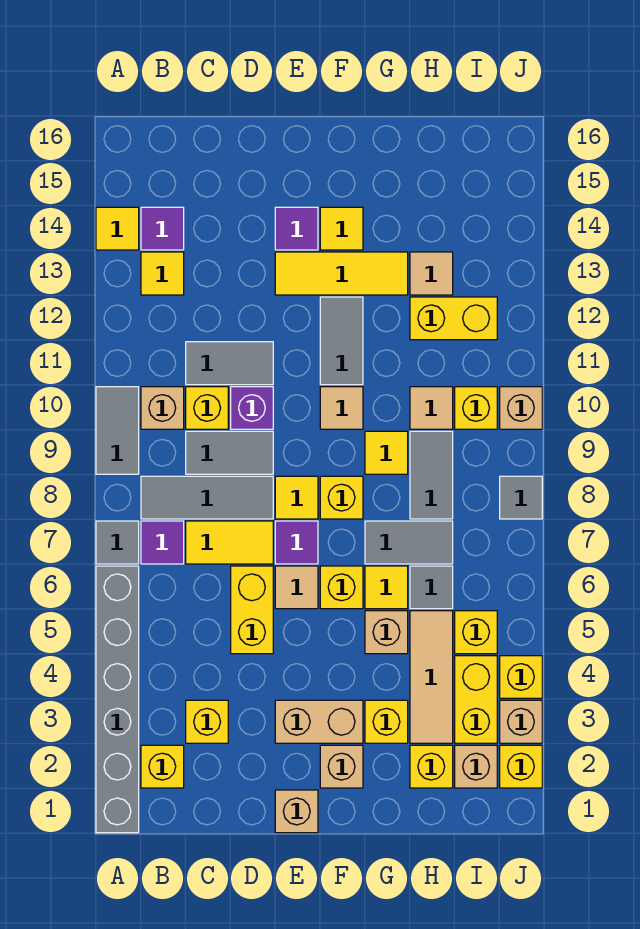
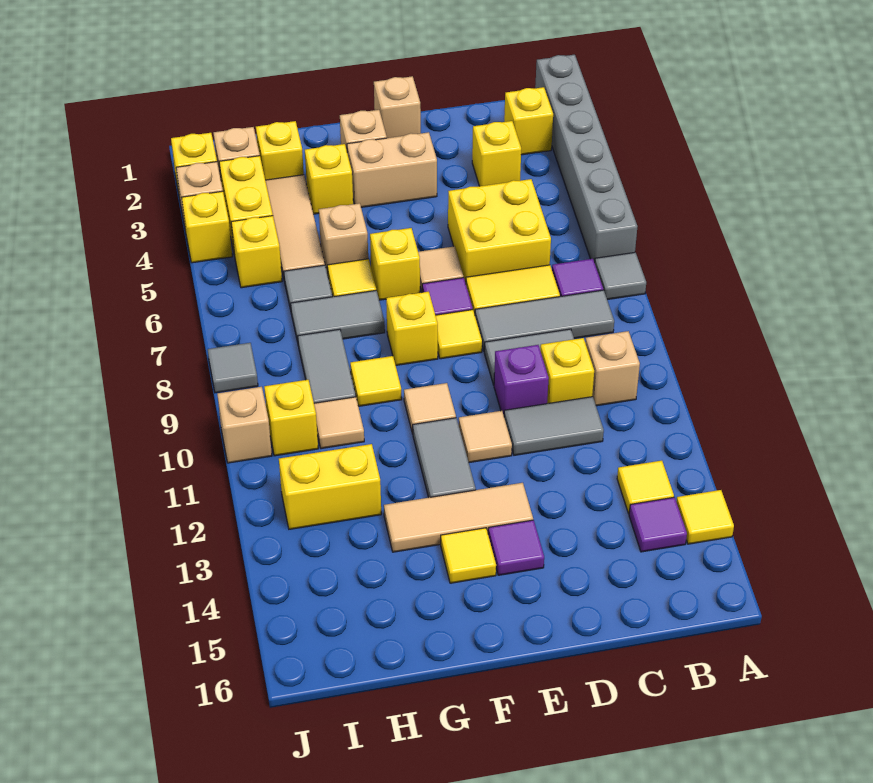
grey tile A9:A10 level 1 -> none
yellow brick D5:D6 level 1 -> yellow brick C5:D6 level 1
yellow tile E13:G13 level 1 -> tan tile E13:G13 level 1
tan tile H13 level 1 -> tan tile E11 level 1

